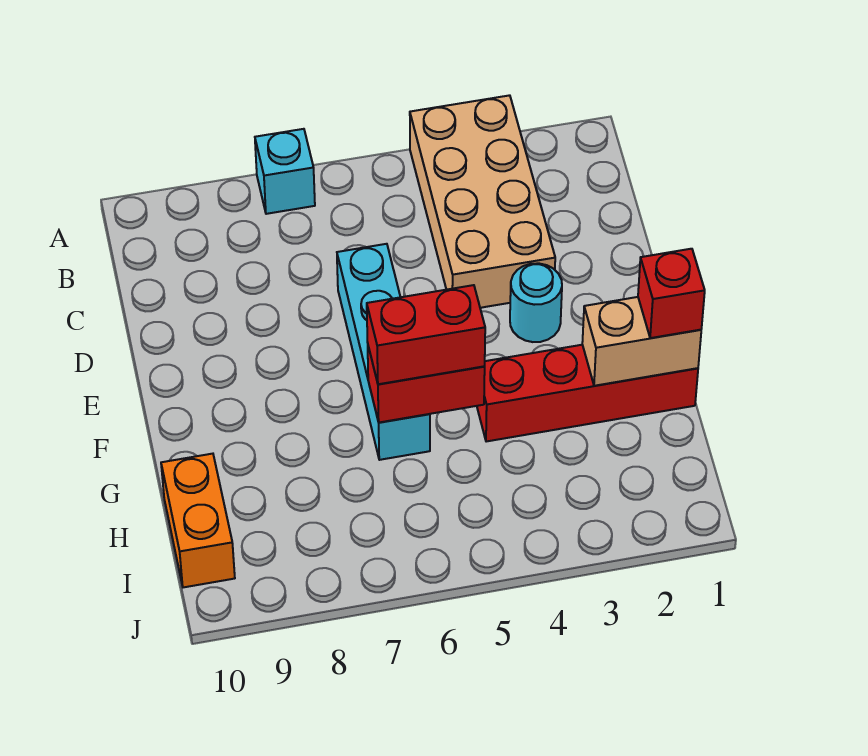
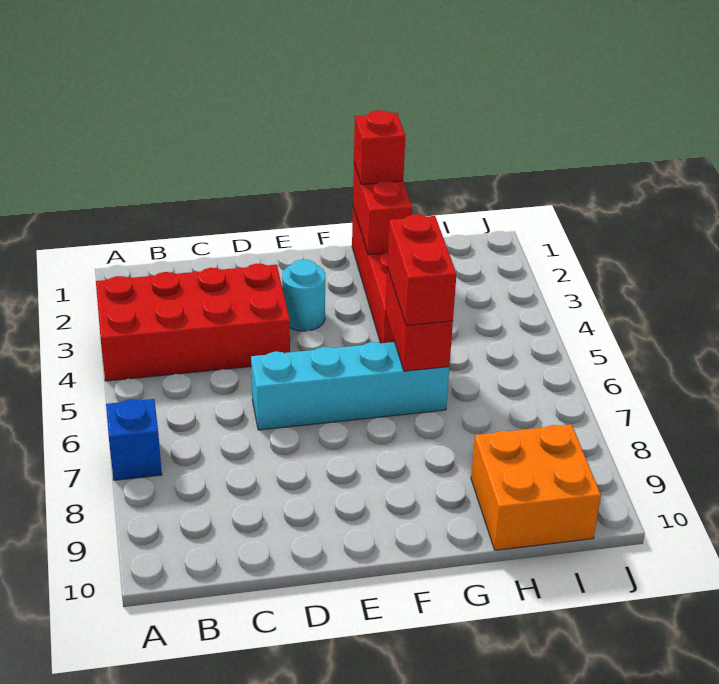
tan brick A3:D4 level 1 -> red brick A3:D4 level 1
cyan brick A7 level 1 -> blue brick A7 level 1
tan brick G1:G2 level 2 -> red brick G1:G2 level 2
orange brick H10:I10 level 1 -> orange brick H9:I10 level 1

